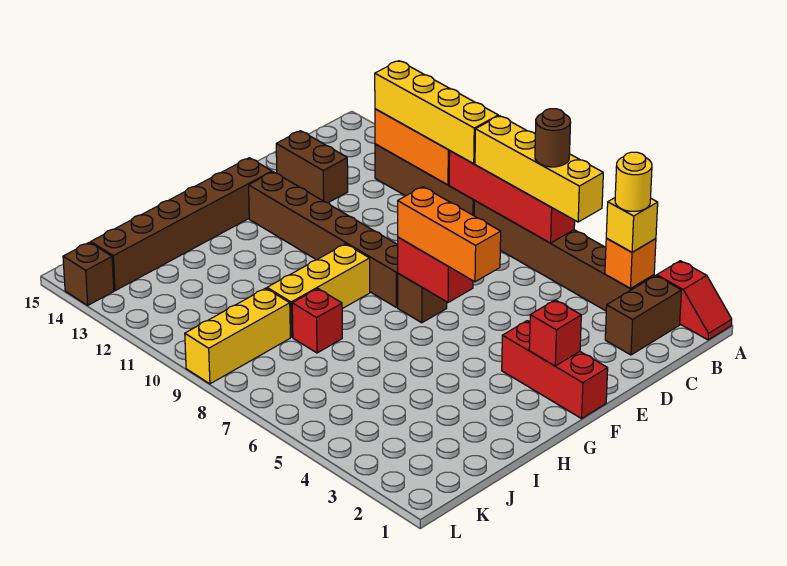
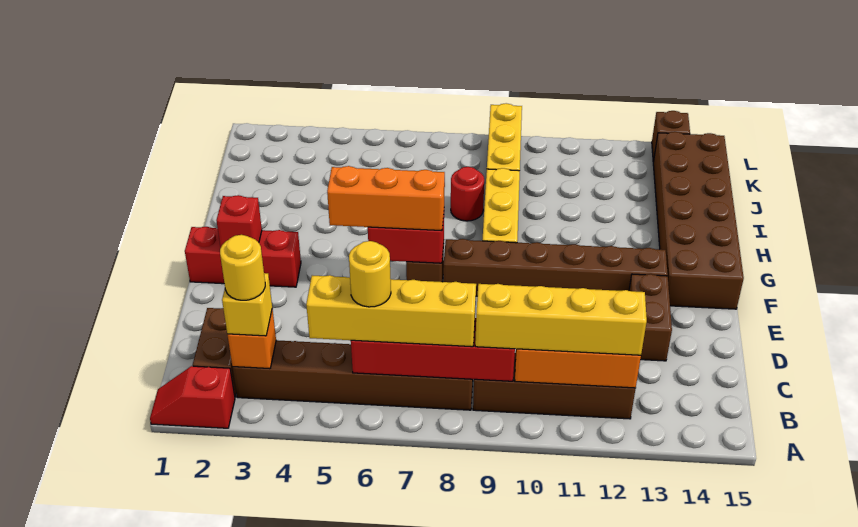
brown round brick B6 level 4 -> yellow round brick B6 level 4
brown brick D13:D14 level 1 -> brown brick D13:E13 level 1
brown brick F14:K14 level 1 -> brown brick F14:K15 level 1
red brick I8 level 1 -> red round brick I8 level 1

